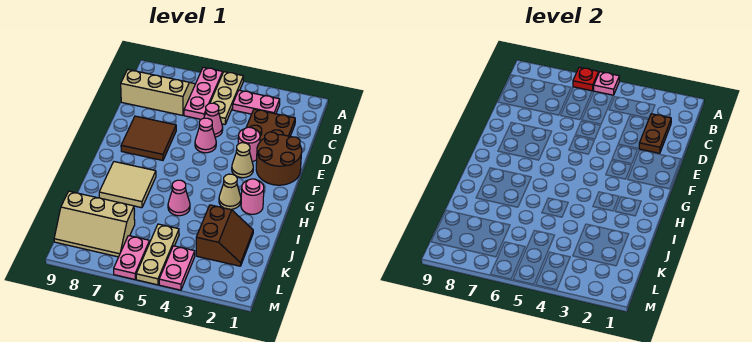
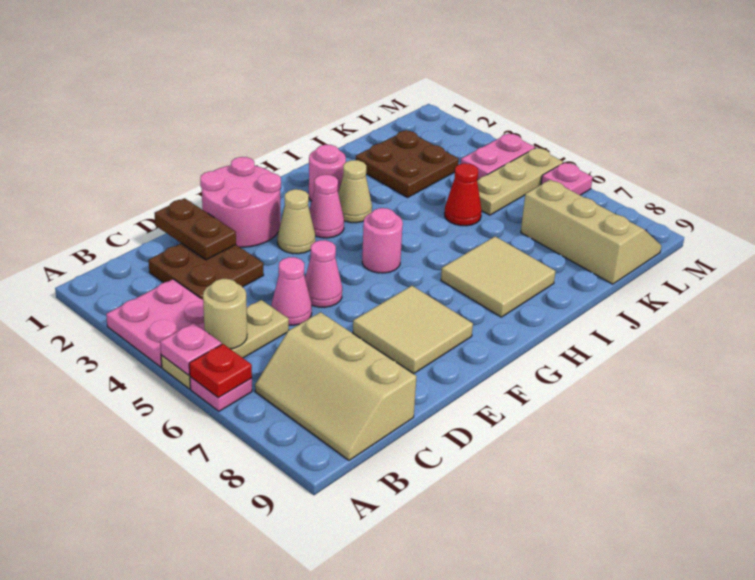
pink plate A6:C6 level 1 -> pink plate A6 level 1
pink plate B3:B4 level 1 -> pink plate A3:B4 level 1
none -> tan round brick B5 level 2
brown plate C2:D2 level 2 -> brown plate D1:D2 level 2
brown round brick E1:F2 level 1 -> pink round brick E1:F2 level 1
pink round brick E3 level 1 -> pink round brick G5 level 1
brown tile E7:F8 level 1 -> tan tile E7:F8 level 1
pink cone I5 level 1 -> pink cone G3 level 1
brown slope J2:K3 level 1 top 3 -> brown plate J2:K3 level 1
none -> red cone J5 level 1
pink plate L6:M6 level 1 -> pink plate M6 level 1

